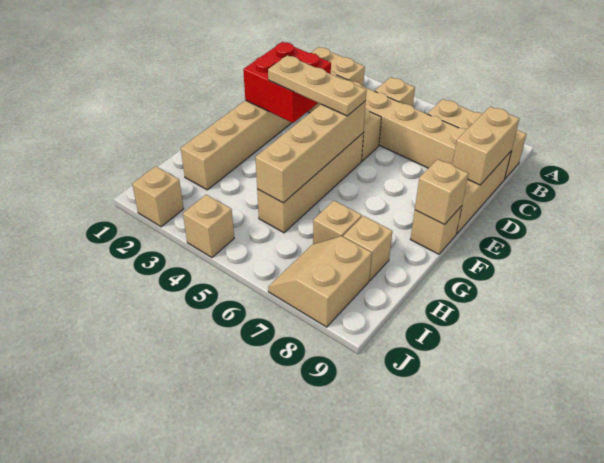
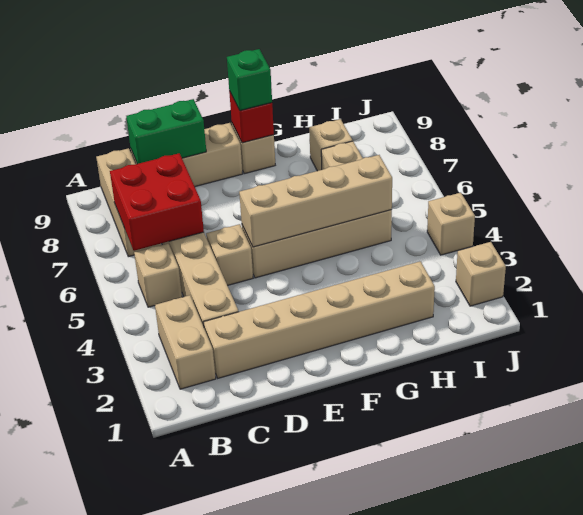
tan brick C9:D9 level 2 -> green brick C9:D9 level 2
red brick D2:E3 level 2 -> red brick B6:C7 level 2
tan plate E3:E5 level 3 -> none
tan brick F9 level 2 -> red brick F9 level 2
none -> green brick F9 level 3
tan slope I7:J8 level 1 top 8 -> none

